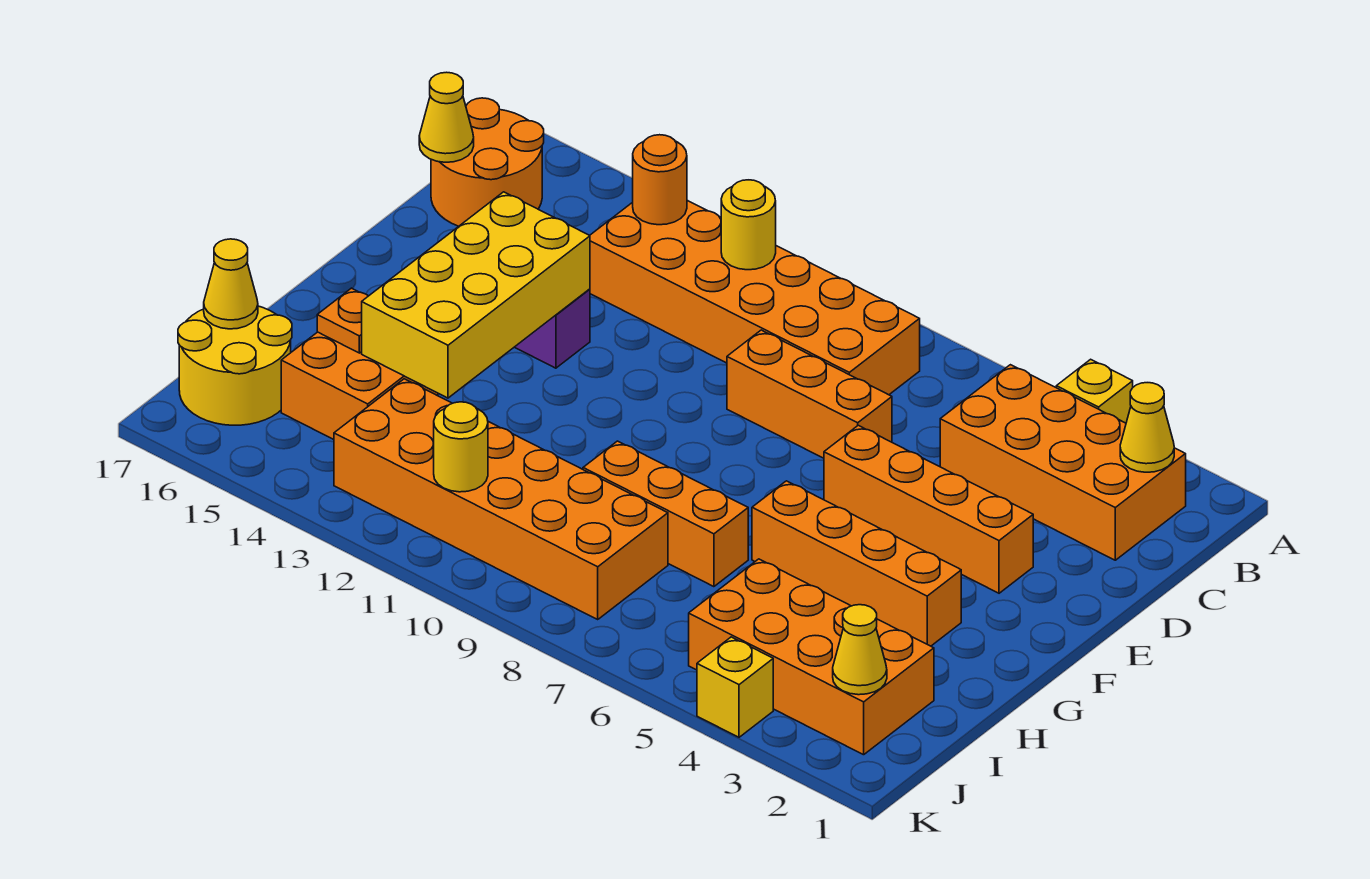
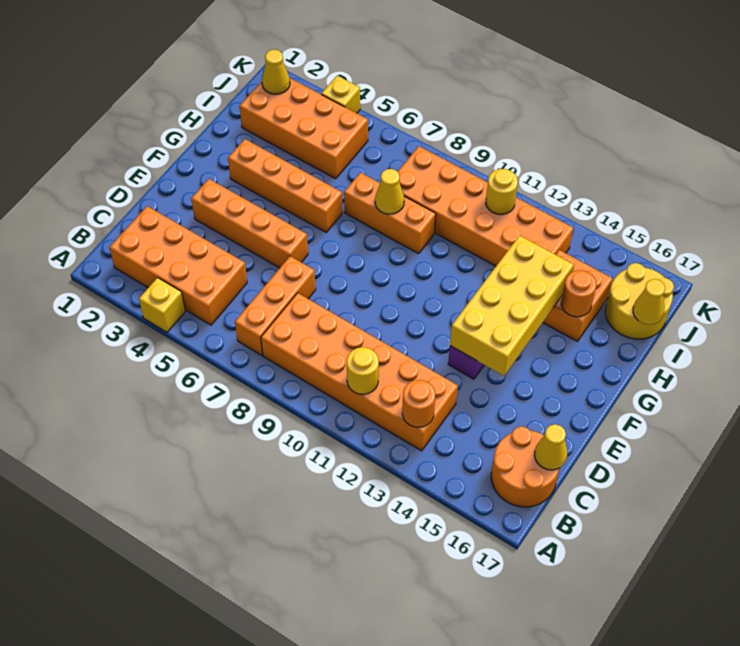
yellow cone B2 level 2 -> yellow cone H8 level 2
orange brick D7:D9 level 1 -> orange brick B7:D7 level 1
orange plate H15 level 2 -> orange round brick H15 level 2

